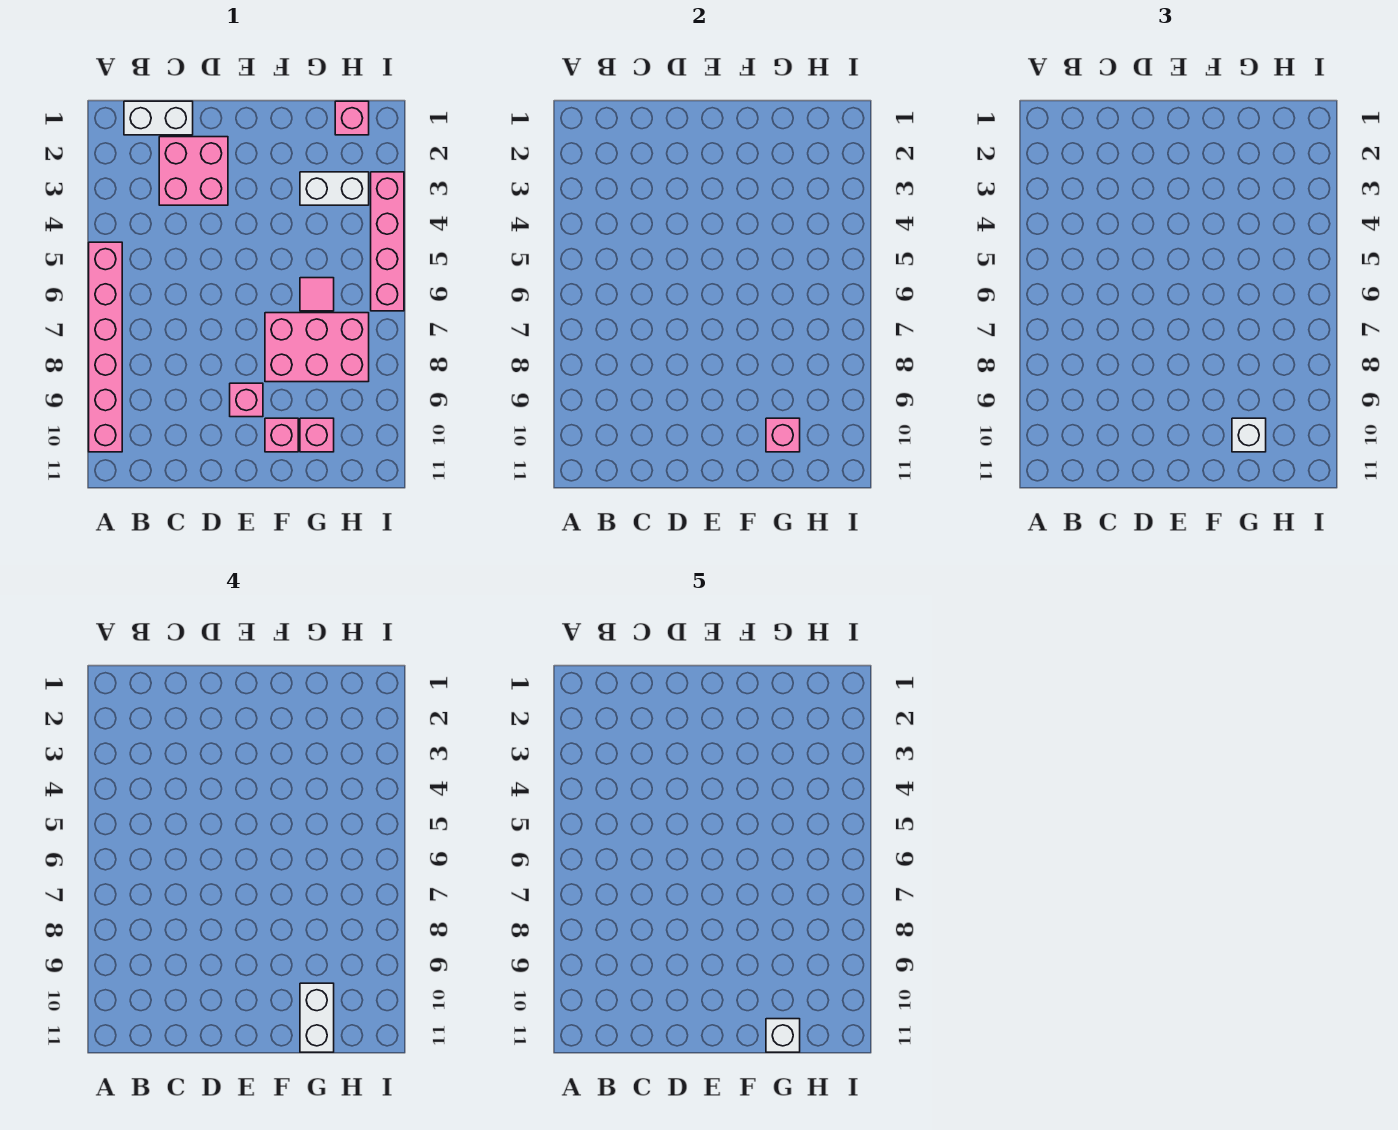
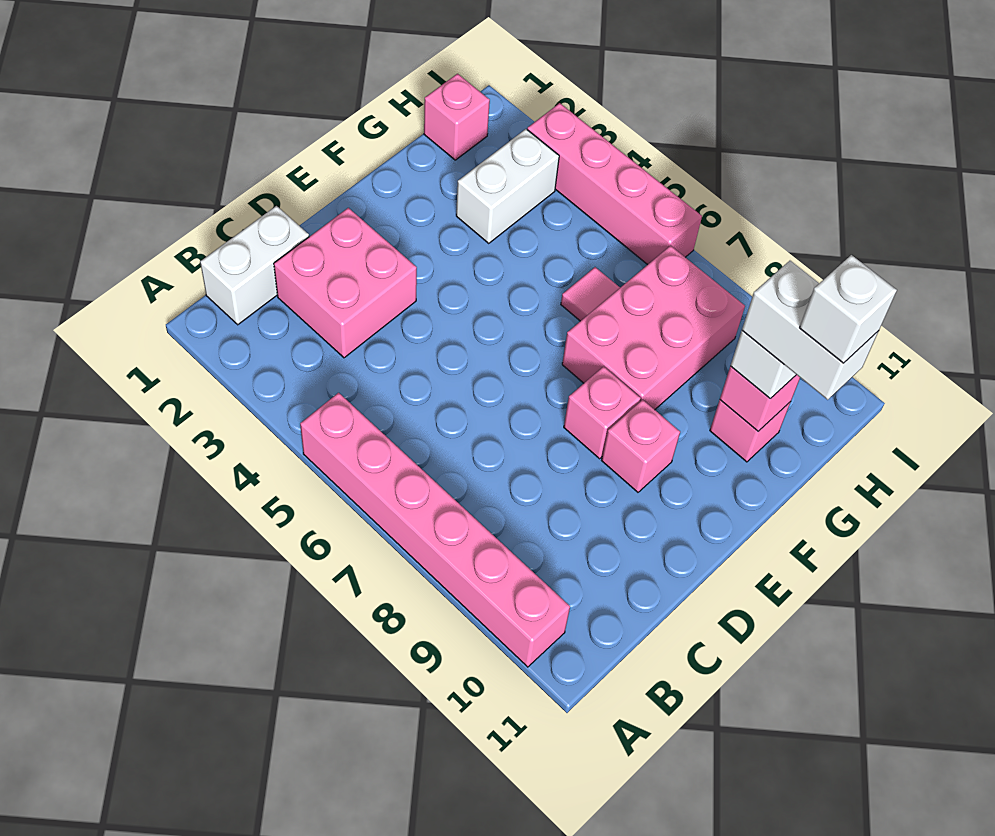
pink brick F10 level 1 -> pink brick E8 level 1

